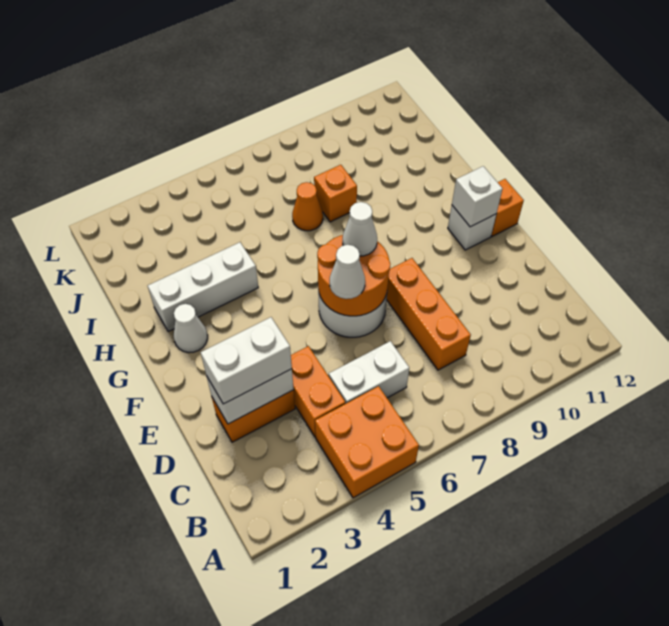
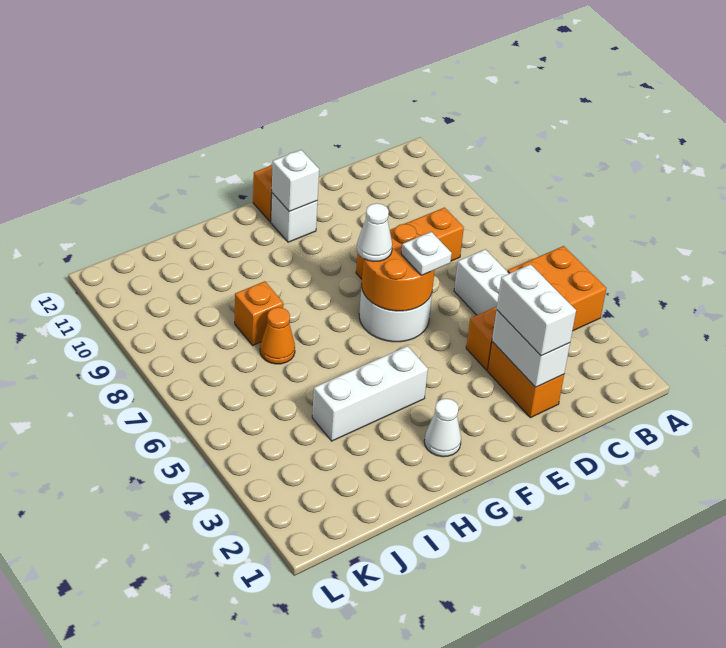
white cone E6 level 3 -> white plate E6 level 3
white brick H2:H4 level 1 -> white brick G4:I4 level 1

